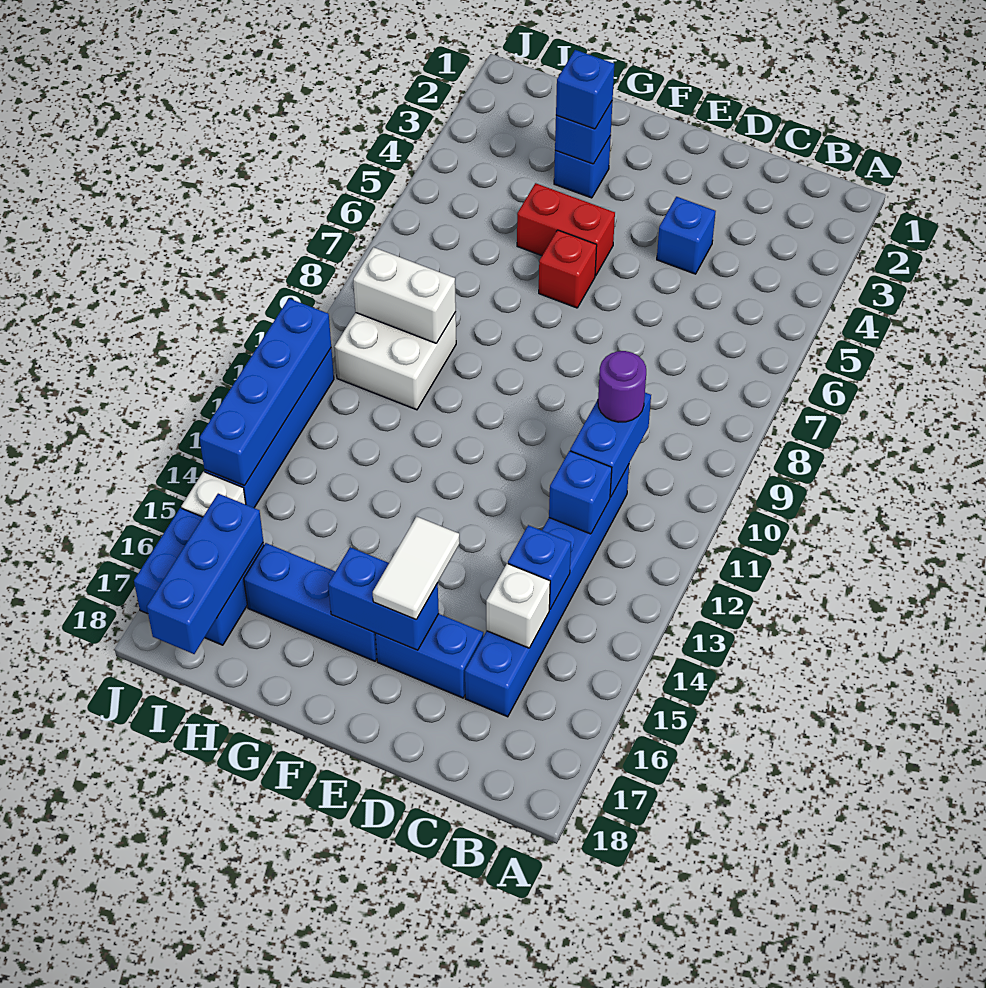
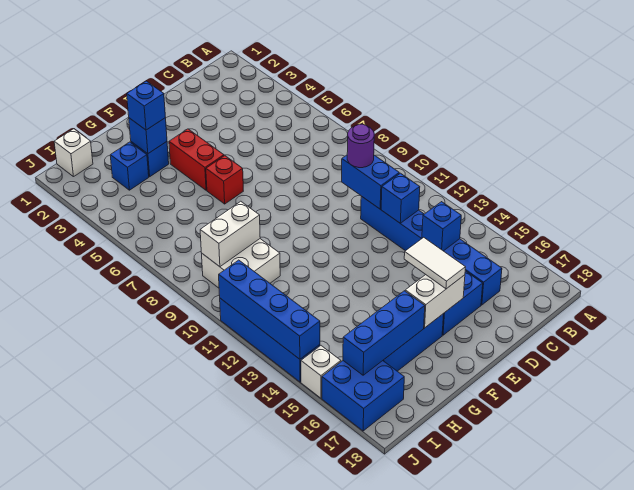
white brick C15 level 2 -> white brick I1 level 1
blue brick D4 level 1 -> blue brick H3 level 1
blue brick E16:F16 level 2 -> white brick E16:F16 level 2
red brick F5:G5 level 1 -> red brick F4:F5 level 1
blue brick I16:I18 level 2 -> blue brick G16:I16 level 2

